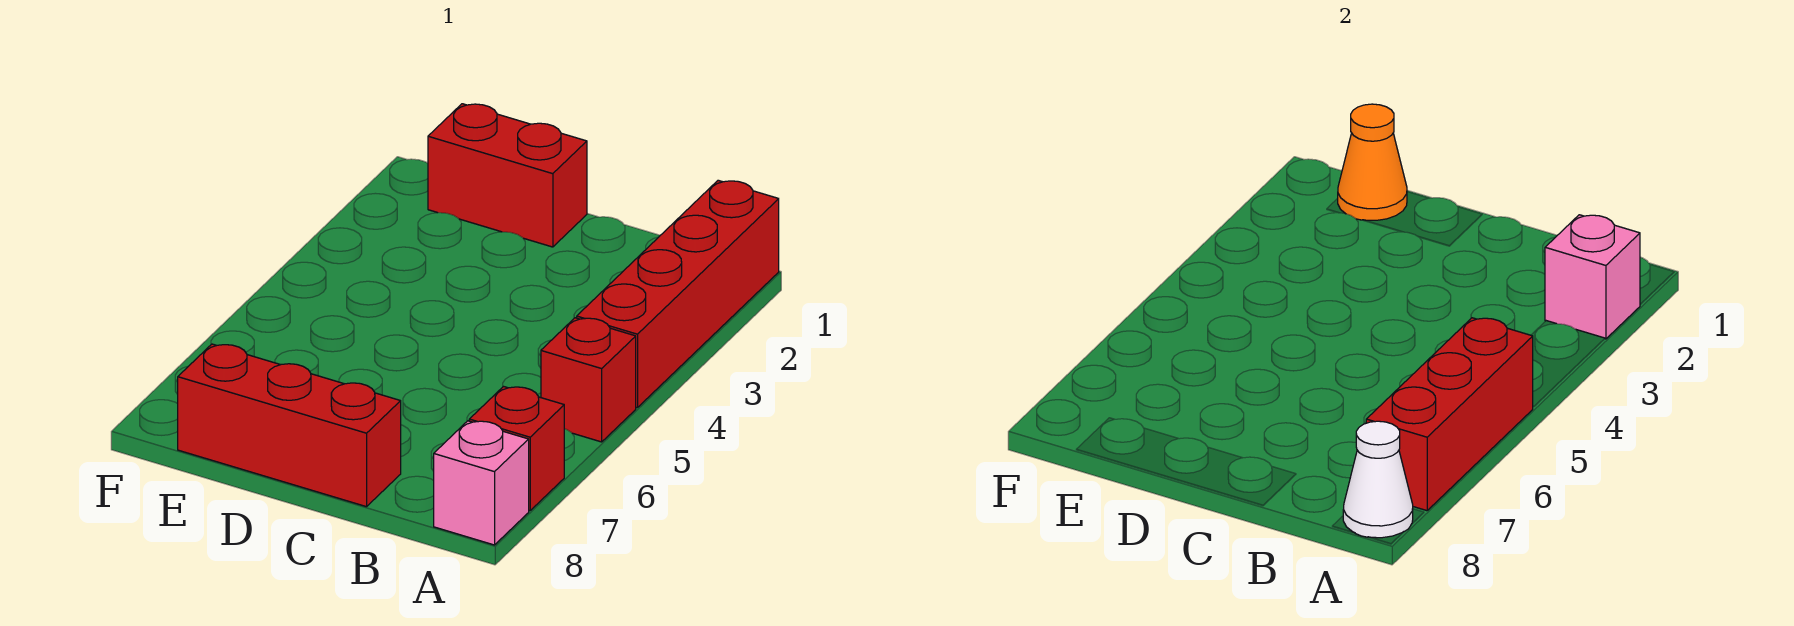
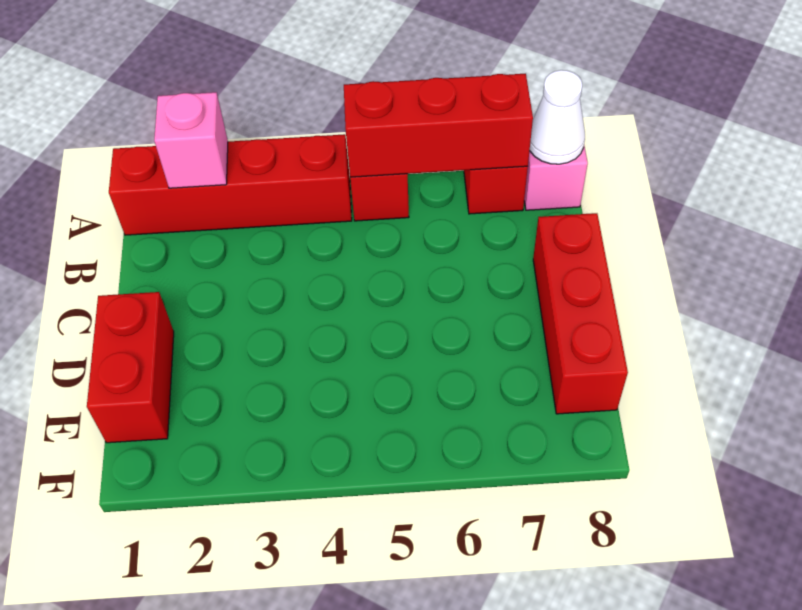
orange cone E1 level 2 -> none

